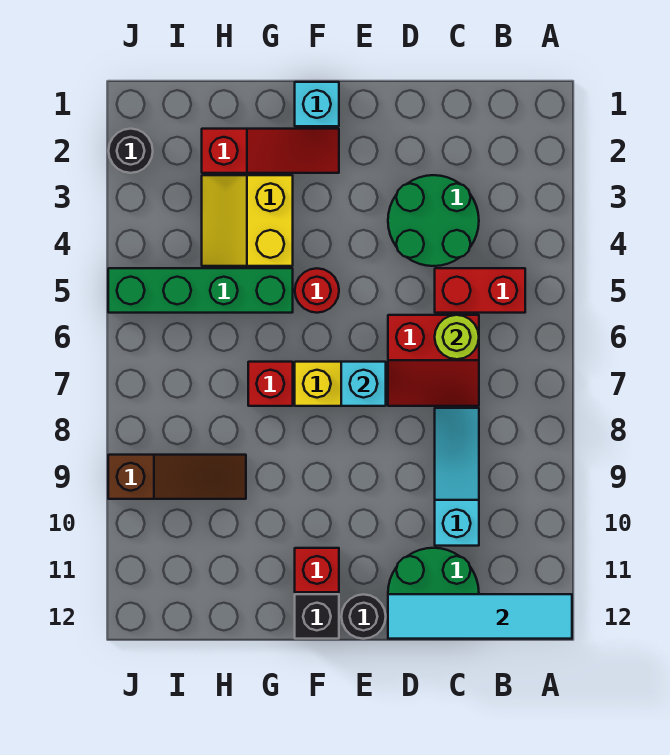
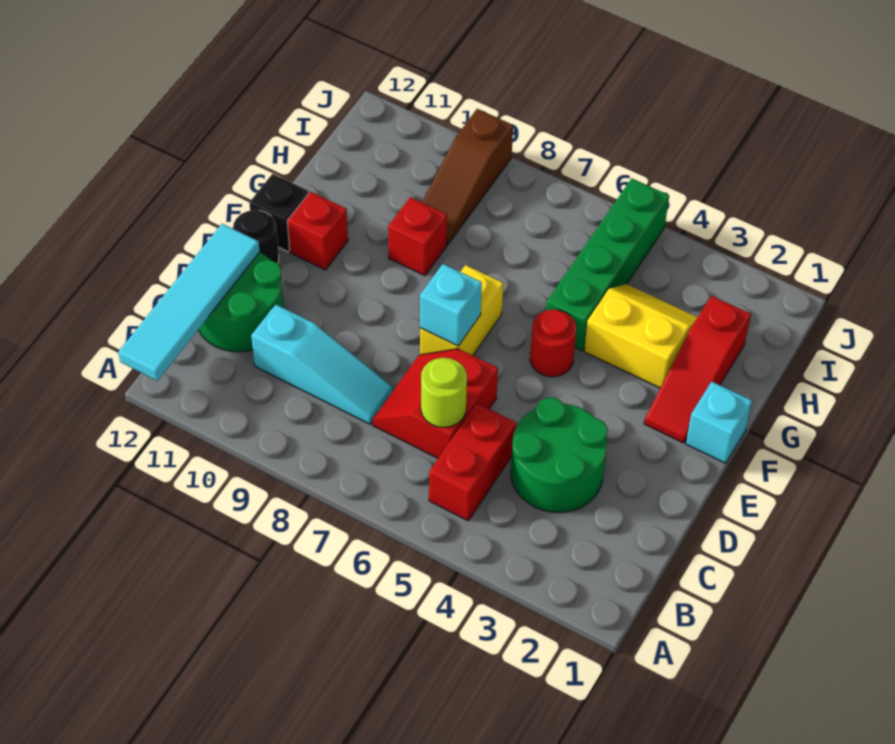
red brick G7 level 1 -> red brick G9 level 1
black round brick J2 level 1 -> none

